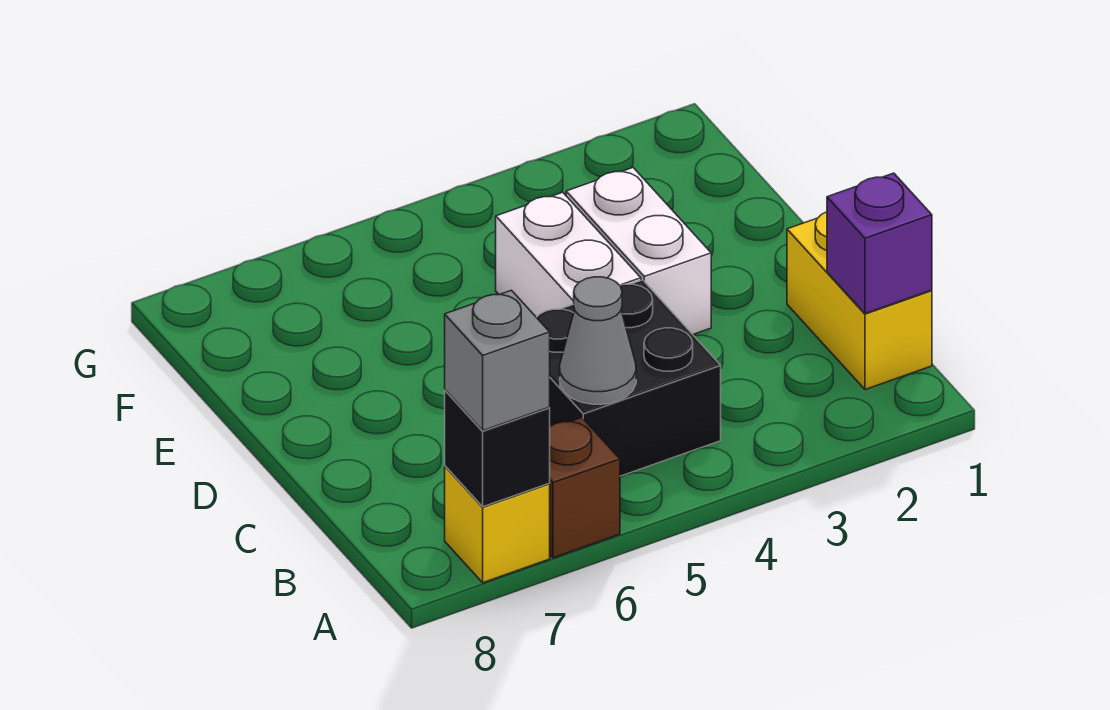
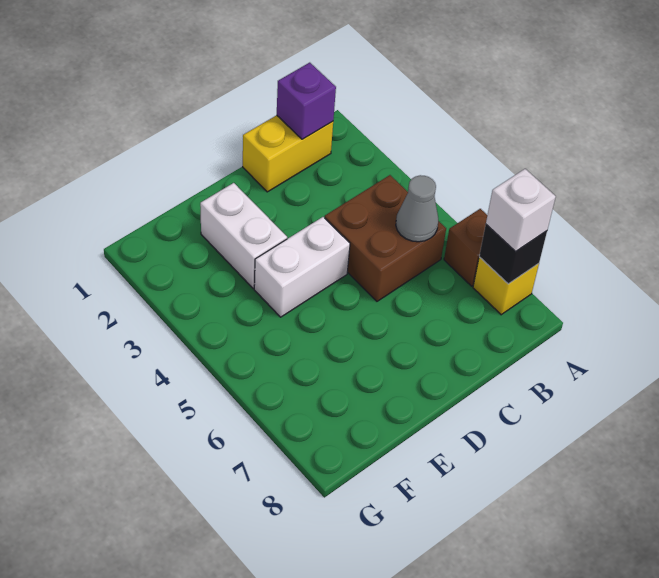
grey brick A7 level 3 -> white brick A7 level 3
black brick B4:C5 level 1 -> brown brick B4:C5 level 1
white brick D3:E3 level 1 -> white brick E2:E3 level 1

